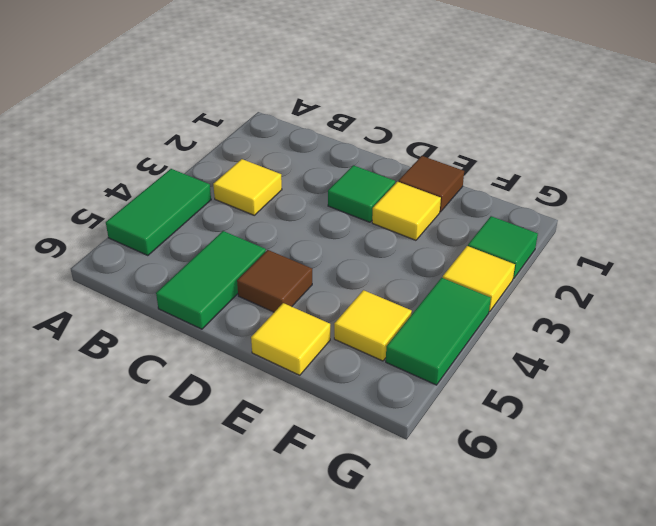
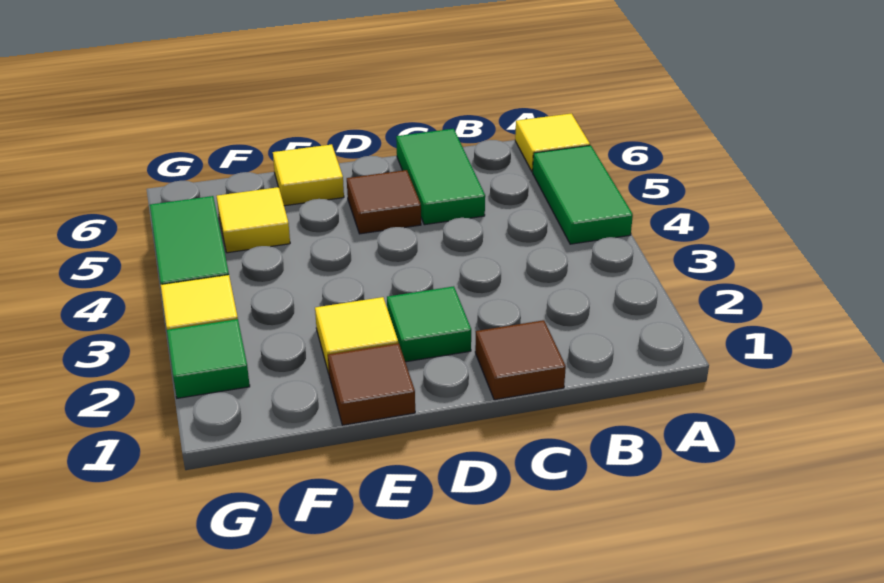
yellow tile B3 level 1 -> yellow tile A6 level 1
none -> brown tile C1 level 1

